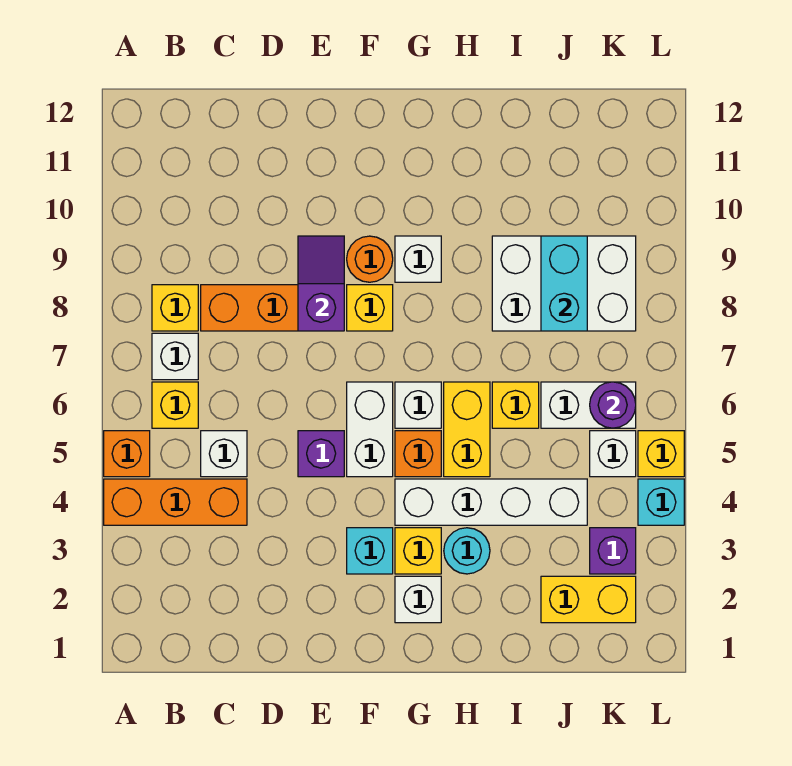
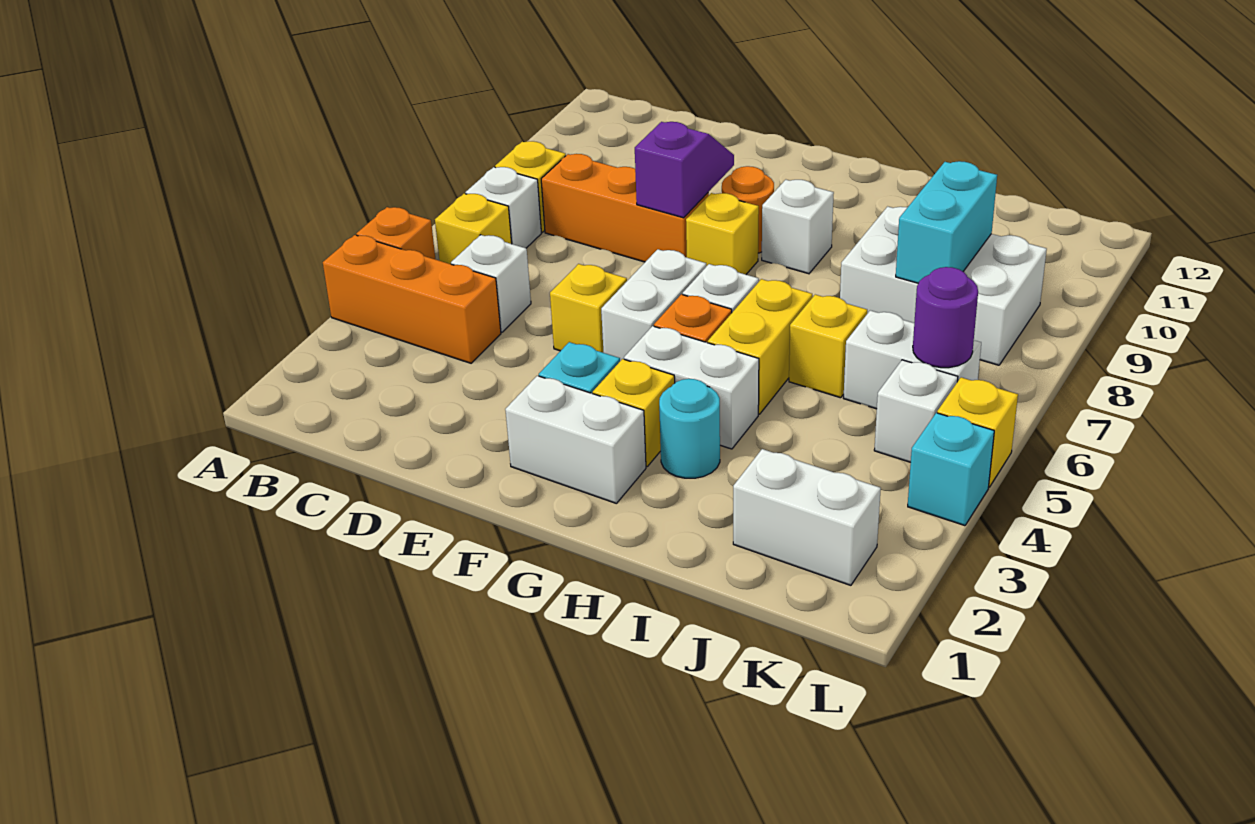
purple brick E5 level 1 -> yellow brick E5 level 1
white brick G2 level 1 -> white brick F2:G2 level 1
white brick G4:J4 level 1 -> white brick G4:H4 level 1
yellow brick J2:K2 level 1 -> white brick J2:K2 level 1
purple brick K3 level 1 -> none

